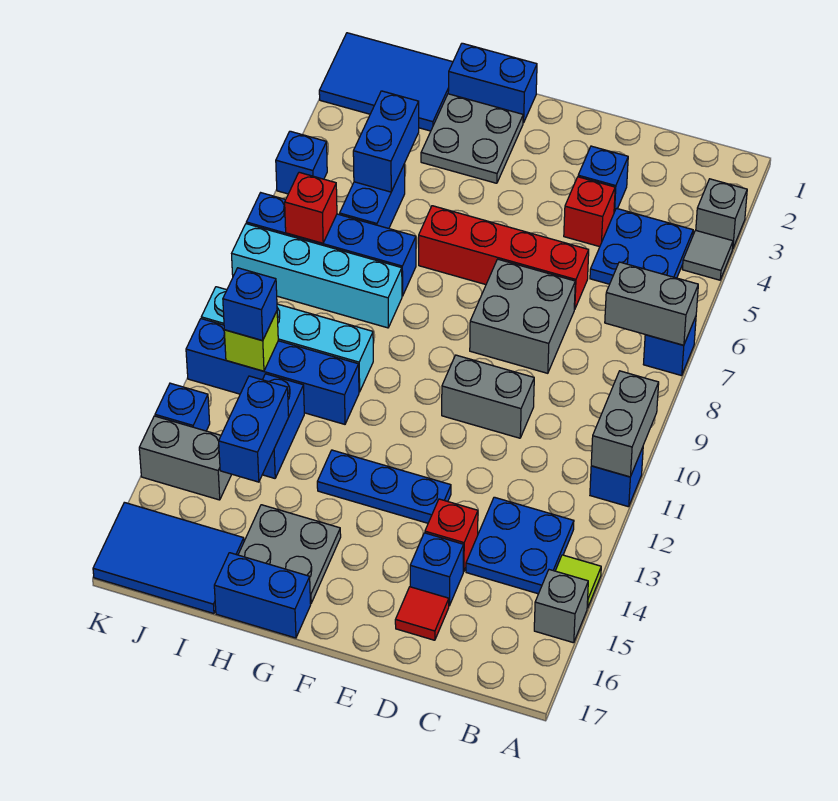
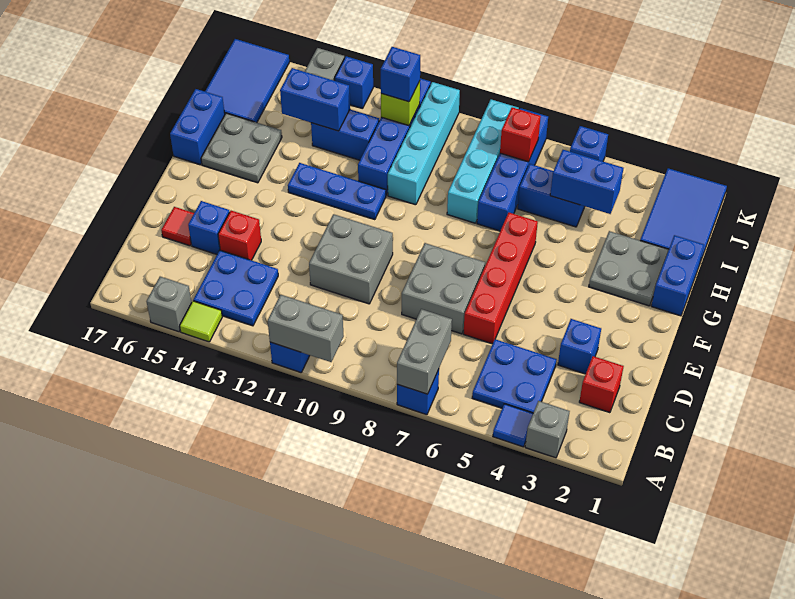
grey tile A4 level 1 -> blue tile A4 level 1
red brick D4 level 1 -> red brick C2 level 1
grey brick D10:E10 level 1 -> grey brick D10:E11 level 1
blue plate E13:G13 level 1 -> blue plate G11:G13 level 1

